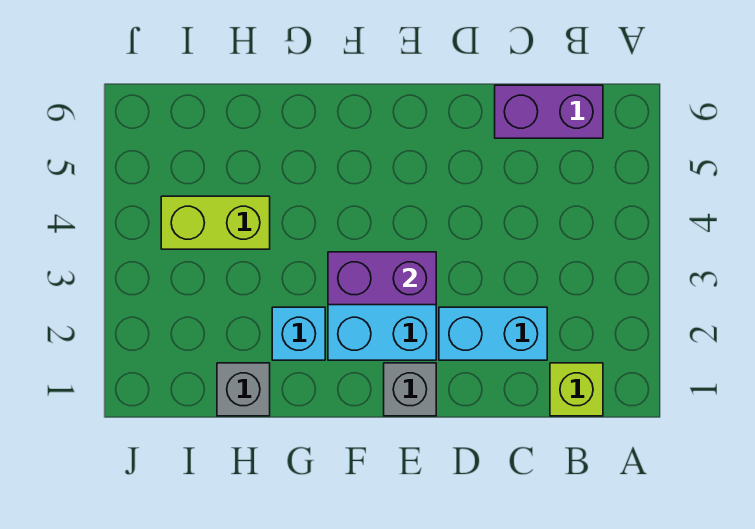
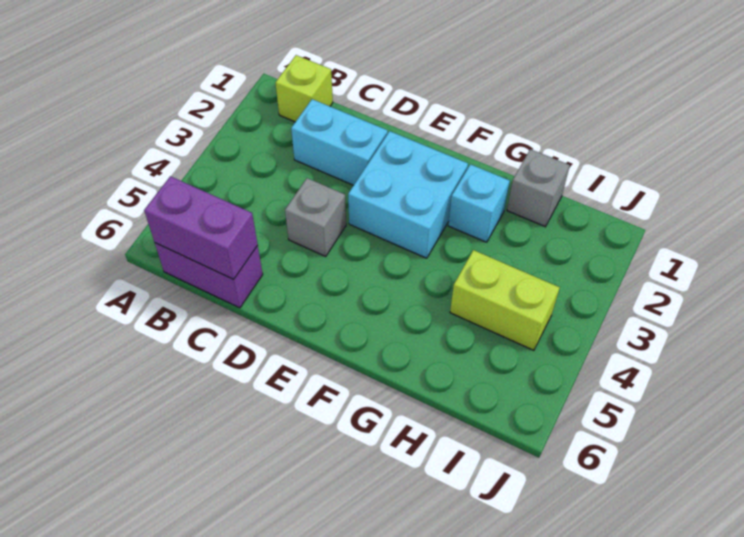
grey brick E1 level 1 -> grey brick D4 level 1
purple brick E3:F3 level 2 -> purple brick B6:C6 level 2

